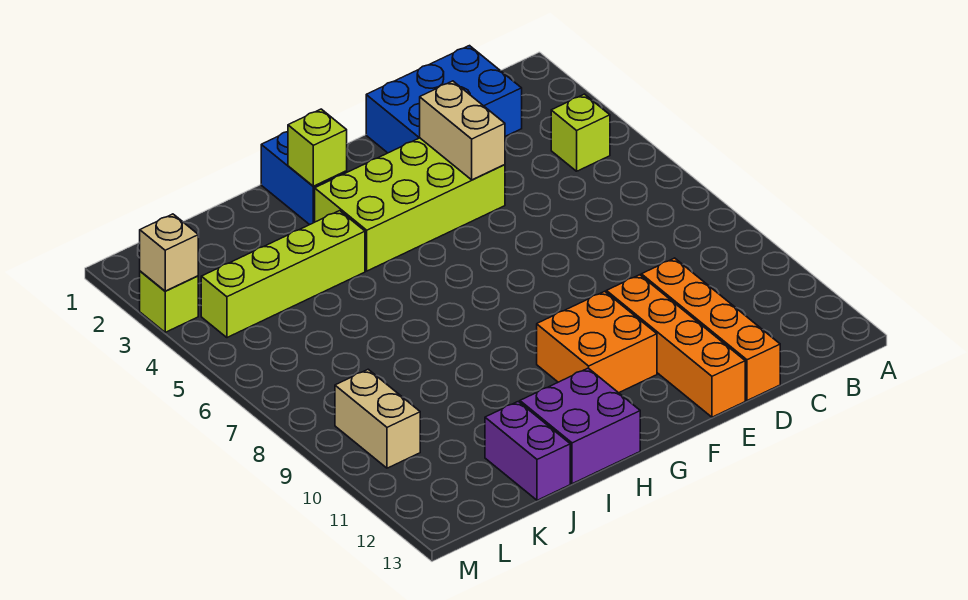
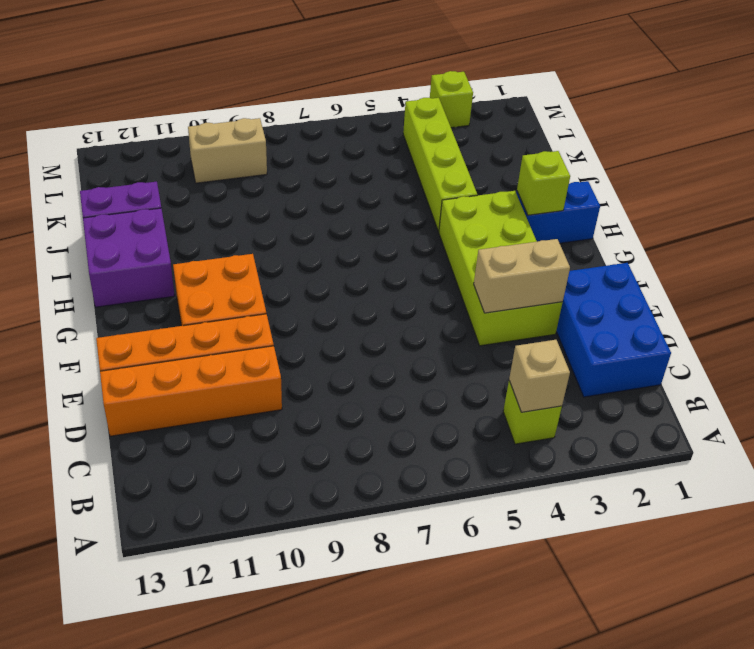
tan brick M3 level 2 -> tan brick B4 level 2

